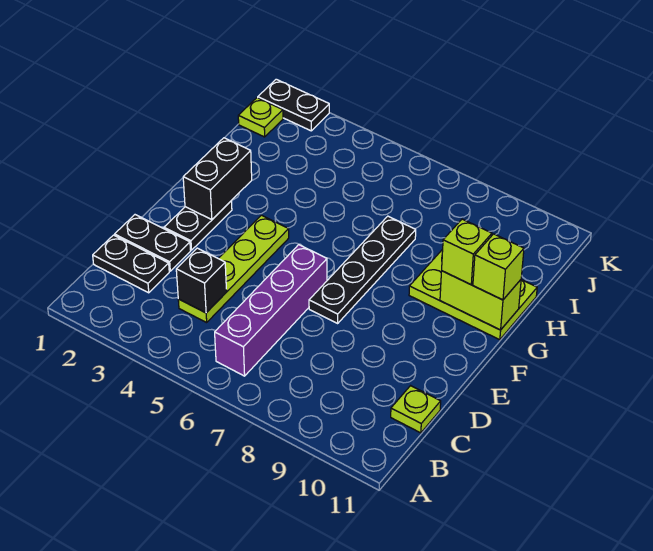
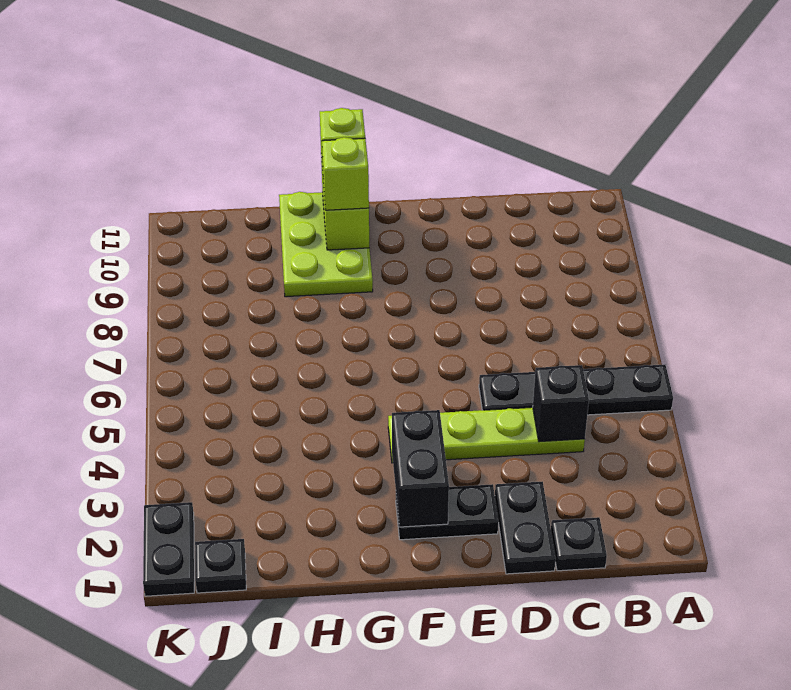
purple brick B6:E6 level 1 -> none
black plate C1:C2 level 1 -> black plate C1 level 1
lime plate C11 level 1 -> none
black plate E7:H7 level 1 -> black plate A5:D5 level 1
black brick F2:G2 level 2 -> black brick F2:F3 level 2
lime plate J1 level 1 -> black plate J1 level 1

